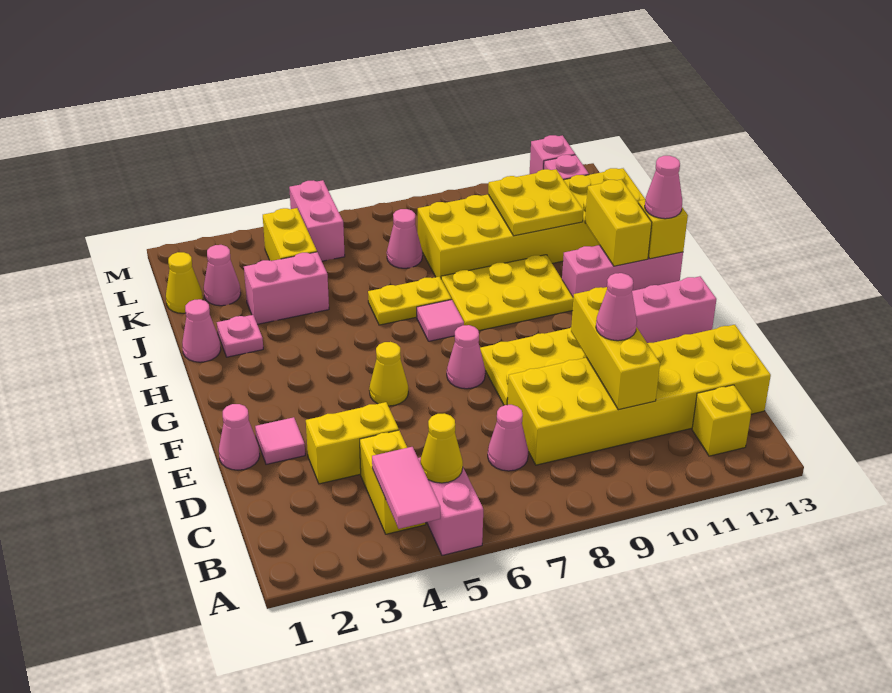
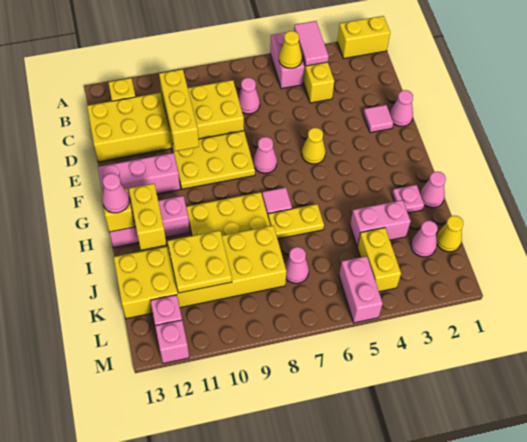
yellow brick D3:D4 level 1 -> yellow brick A1:A2 level 1
pink cone D10 level 3 -> none

